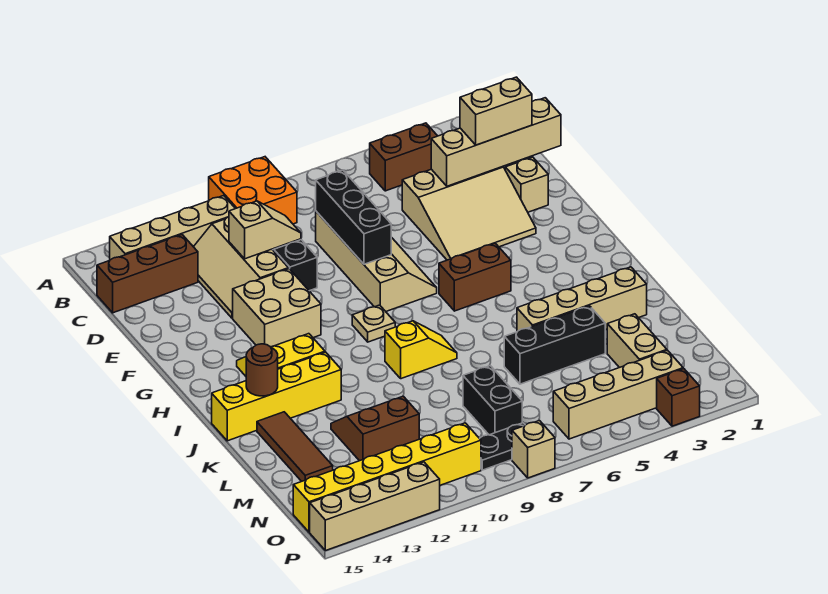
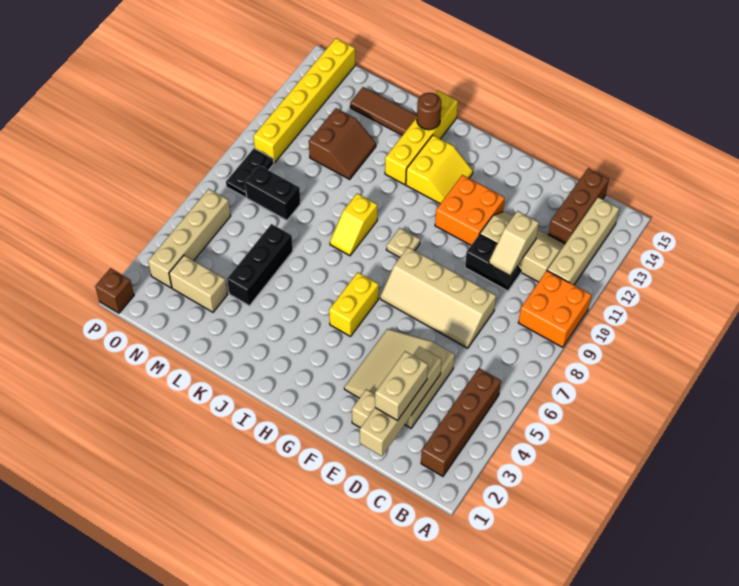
brown brick B4:B5 level 1 -> brown brick B2:B5 level 1
black brick D8:F8 level 2 -> none
tan brick F11:G12 level 1 -> orange brick F11:G12 level 1
brown brick H5:H6 level 1 -> yellow brick H5:H6 level 1
tan brick K2:K5 level 1 -> none
brown brick P3 level 1 -> brown brick P1 level 1
tan brick P8 level 1 -> none
tan brick P12:P15 level 1 -> none

